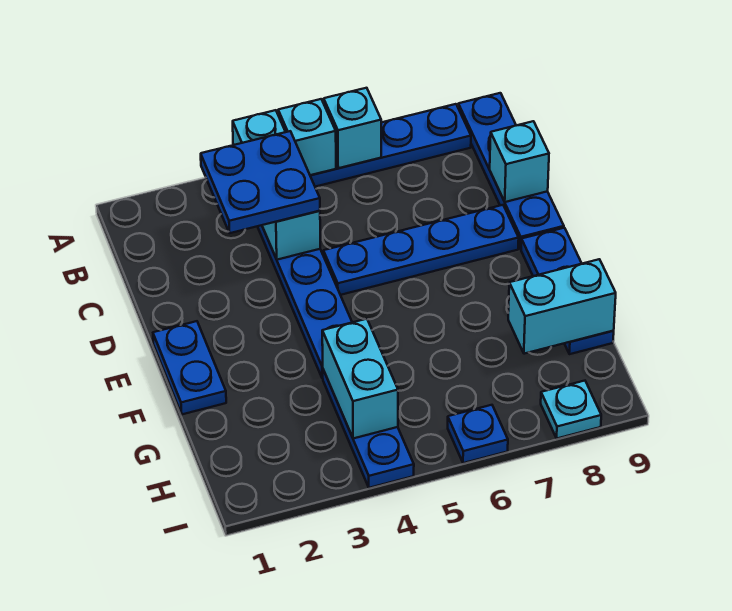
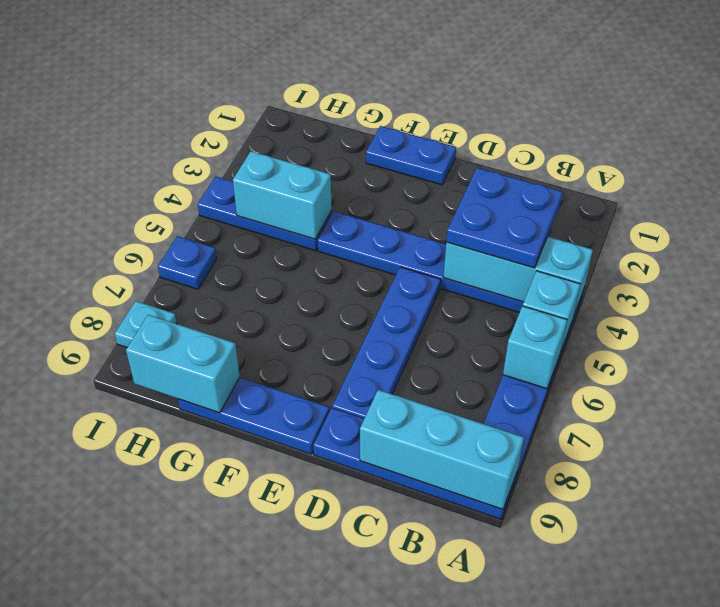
cyan brick C9 level 2 -> cyan brick A9:C9 level 2
cyan brick G8:G9 level 2 -> cyan brick G9:H9 level 2

